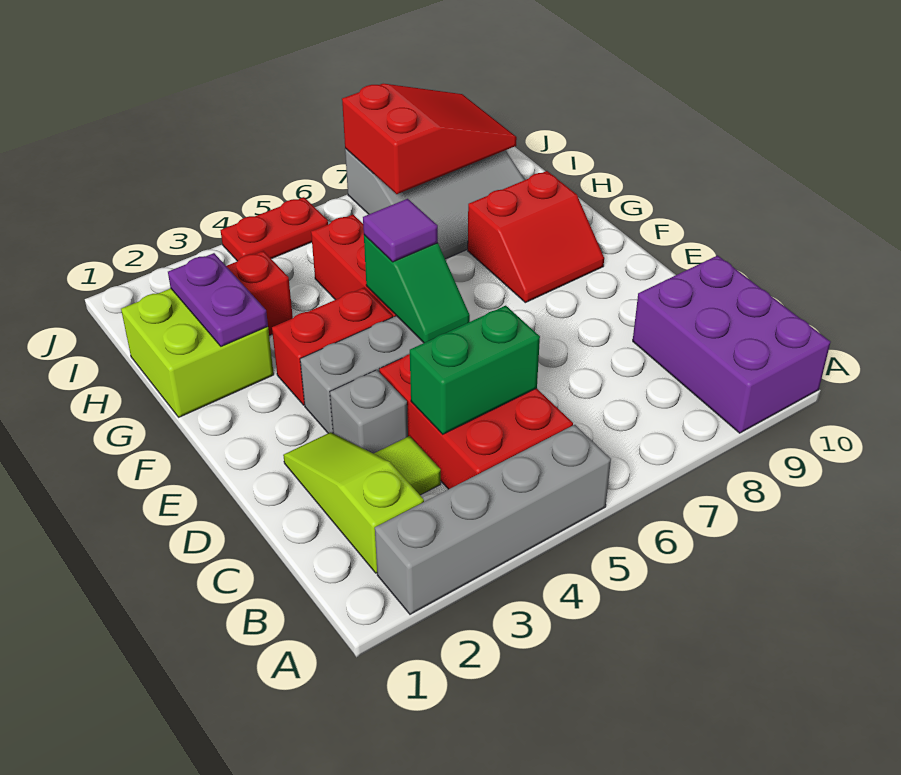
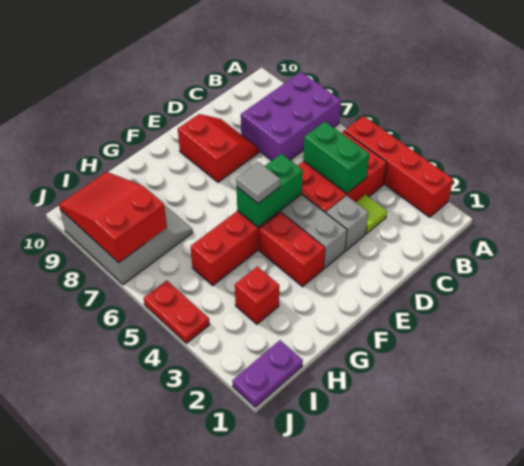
grey brick A2:A5 level 1 -> red brick A2:A5 level 1
purple brick A9:C10 level 1 -> purple brick A7:C8 level 1
lime slope B2:D2 level 1 top B -> none
green slope E5:F5 level 2 top F -> green brick E5:F5 level 2
purple tile F5 level 3 -> grey tile F5 level 3
red slope F8:G9 level 1 top G -> red slope D8:E9 level 1 top E
lime brick G1:H2 level 1 -> none
purple plate G2:H2 level 2 -> purple plate I1:J1 level 1

